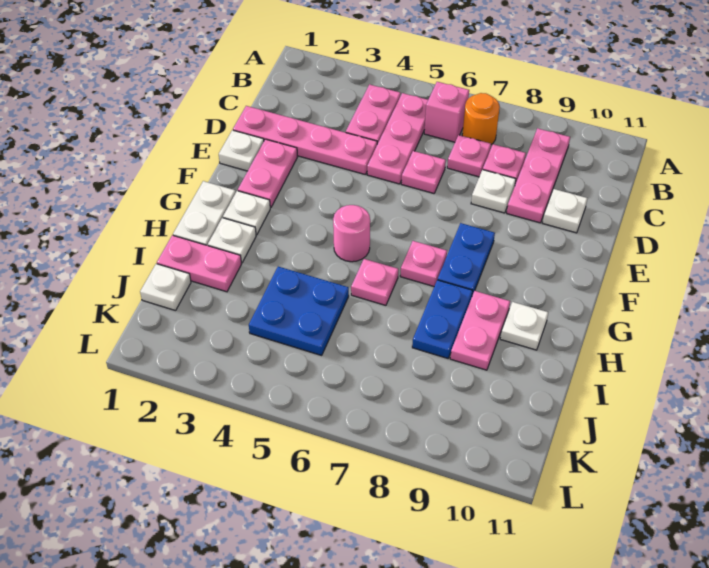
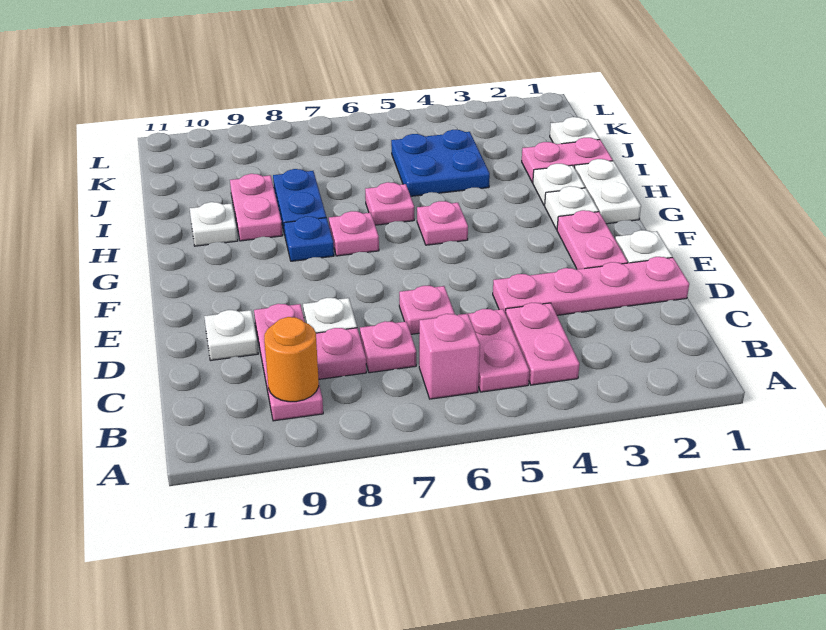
pink plate B5:D5 level 1 -> pink plate B5:C5 level 1
orange round brick B7 level 1 -> orange round brick B9 level 2
blue plate F8:G8 level 1 -> blue plate G8 level 1
pink round brick G5 level 1 -> pink plate G5 level 1

